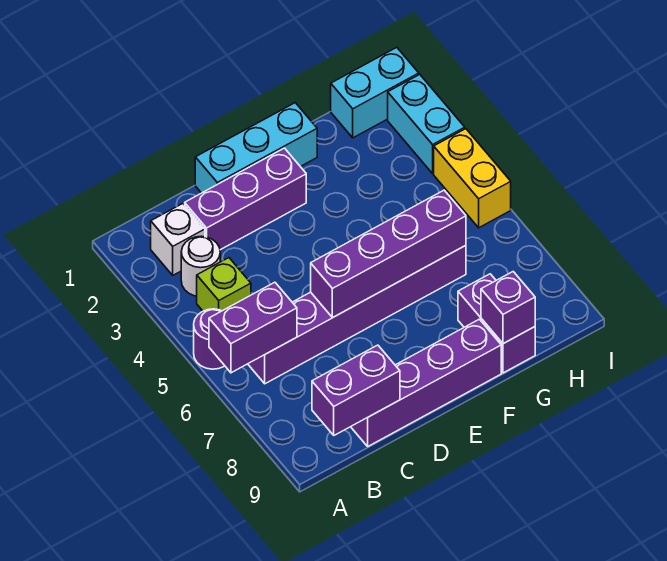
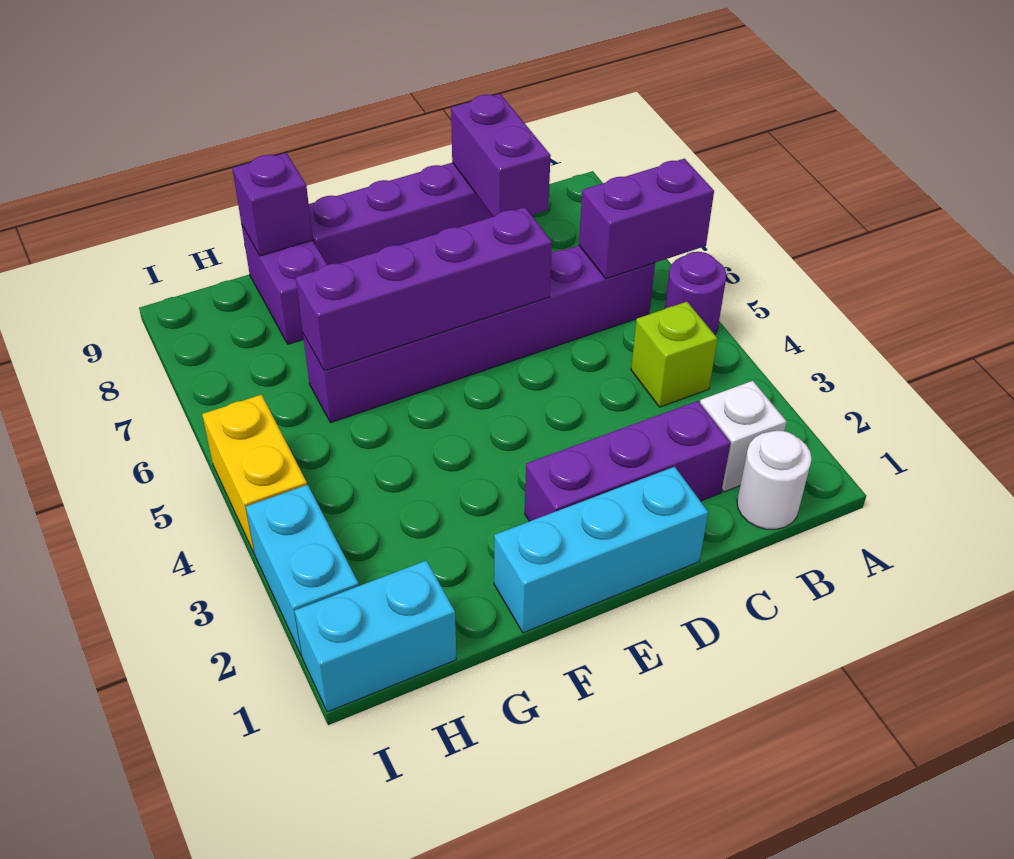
white round brick B3 level 1 -> white round brick B1 level 1
purple brick B9:C9 level 2 -> purple brick C8:C9 level 2

